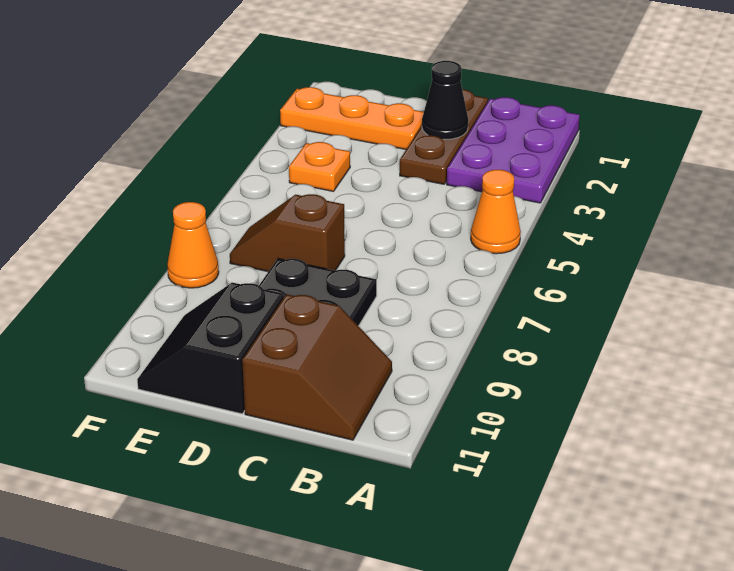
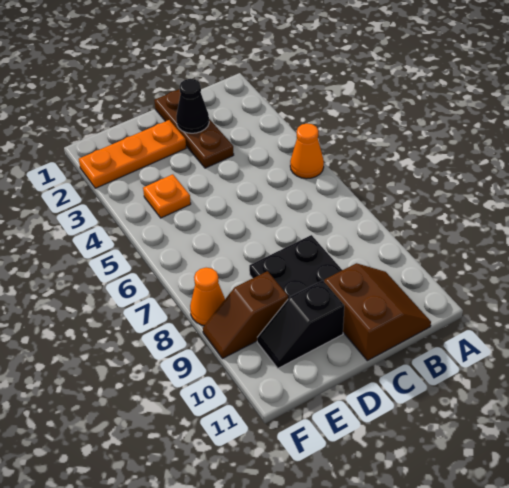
purple plate A1:B3 level 1 -> none
brown slope D7:E7 level 1 top D -> brown slope E9:F9 level 1 top E
black slope D10:E11 level 1 top D -> black slope D10:E10 level 1 top D

